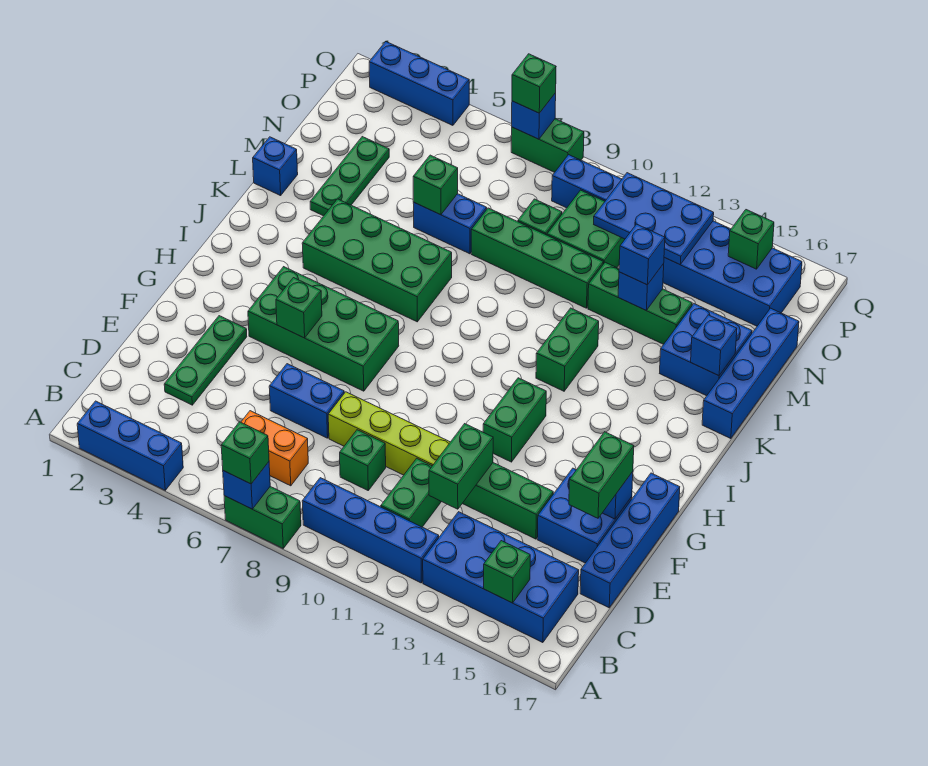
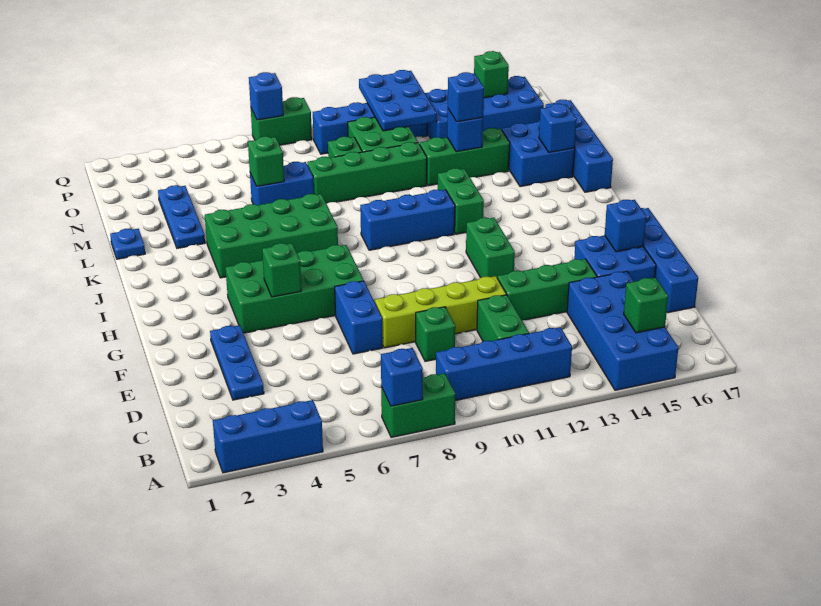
green brick A7 level 3 -> none
blue brick B13:C16 level 1 -> blue brick A14:D15 level 1
orange brick C6:C7 level 1 -> none
green plate D3:F3 level 1 -> blue plate D3:F3 level 1
green brick D12:E12 level 2 -> none
blue brick E6:E7 level 1 -> blue brick E7:F7 level 1
green brick E16:F16 level 3 -> none
blue brick L1 level 1 -> blue plate L1 level 1
green plate L3:N3 level 1 -> blue plate L3:N3 level 1
blue plate O11:P13 level 2 -> blue plate O11:Q12 level 2
blue brick Q2:Q4 level 1 -> blue brick J9:J11 level 1
green brick Q7 level 3 -> none

